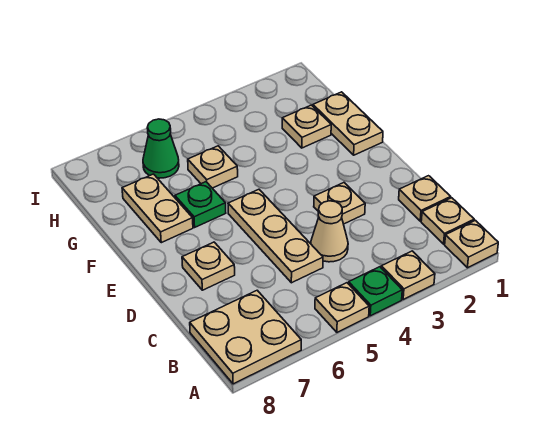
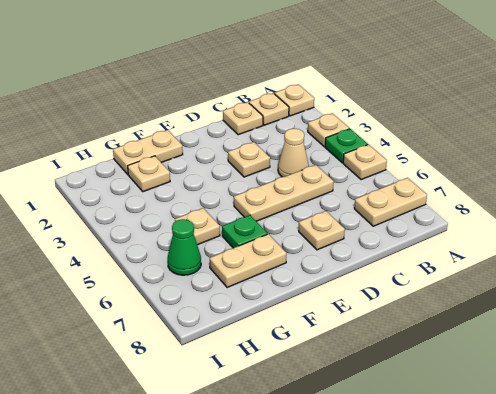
tan plate A7:B8 level 1 -> tan plate A7:B7 level 1

